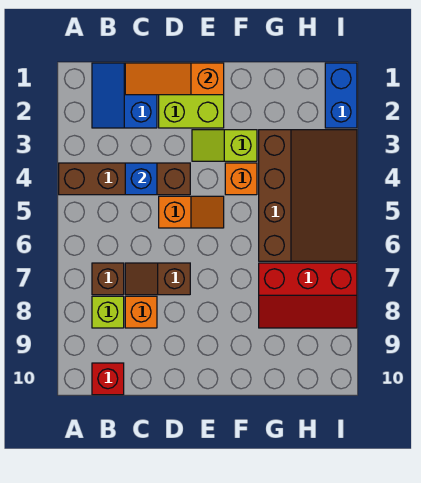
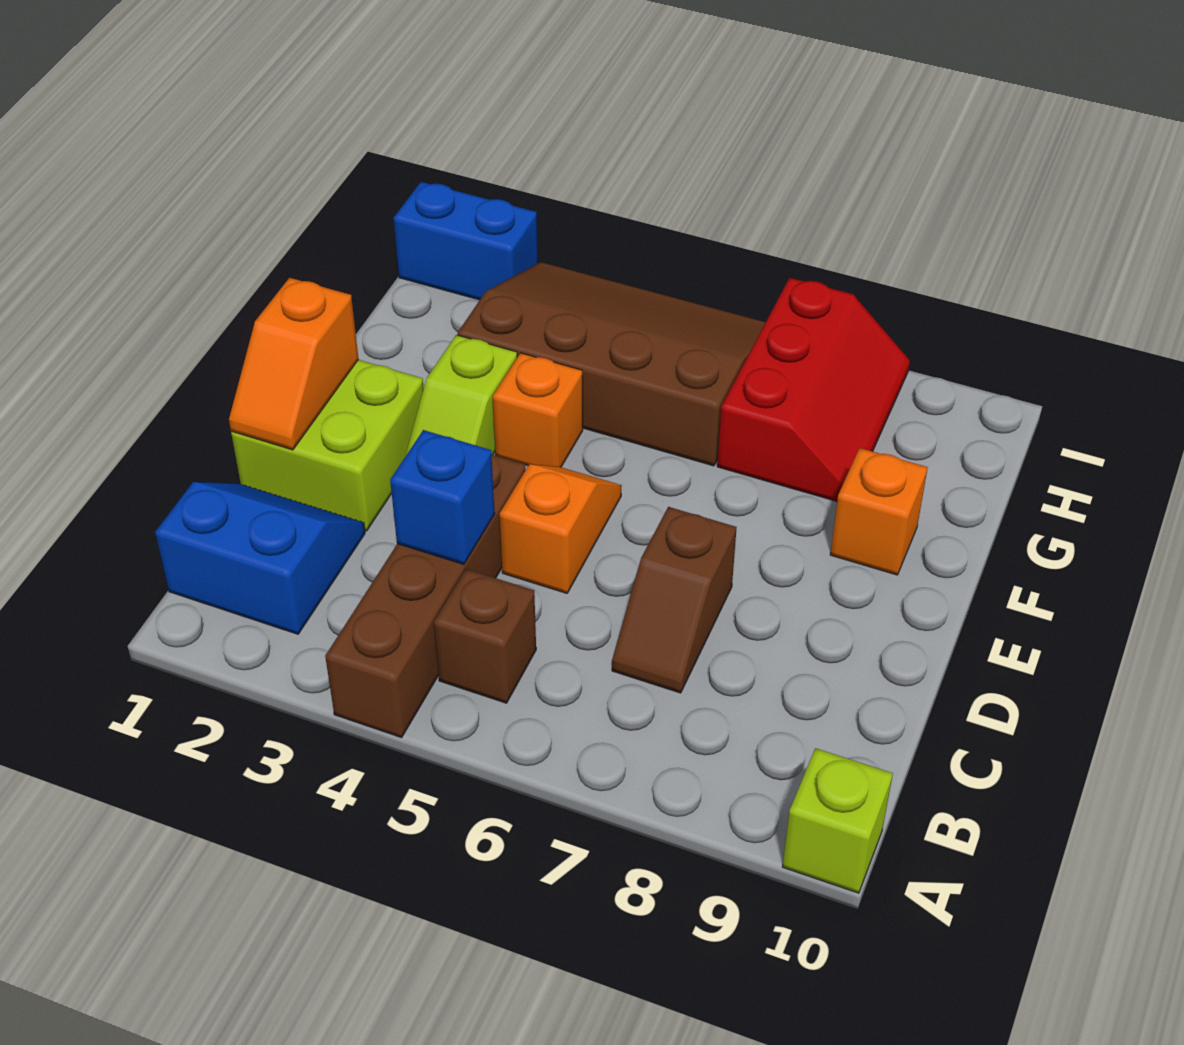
blue slope B1:C2 level 1 top C -> blue slope B1:C2 level 1 top B
brown brick B7 level 1 -> brown brick B5 level 1
lime brick B8 level 1 -> lime brick A10 level 1
red brick B10 level 1 -> none
orange slope C1:E1 level 2 top E -> orange slope D1:E1 level 2 top E
orange brick C8 level 1 -> orange brick F9 level 1

